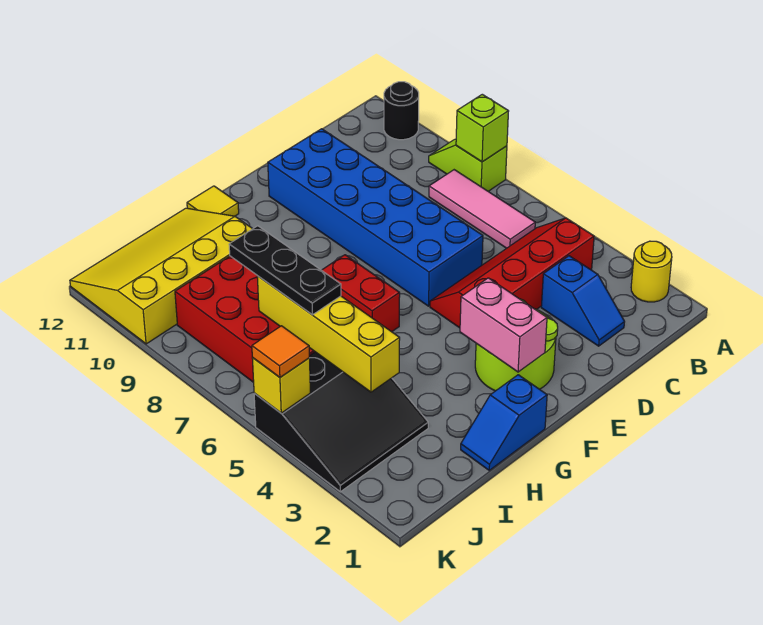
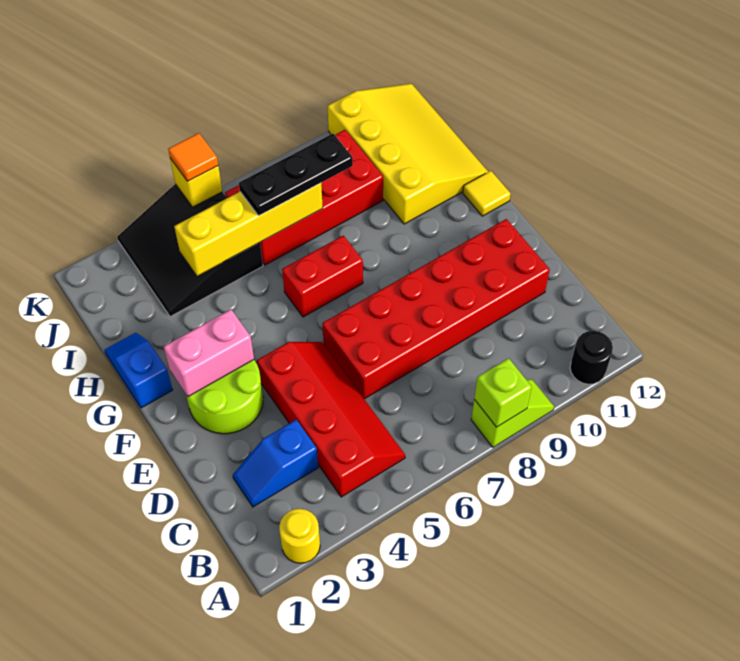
pink tile B6:B8 level 1 -> none
blue brick D6:E11 level 1 -> red brick D6:E11 level 1

